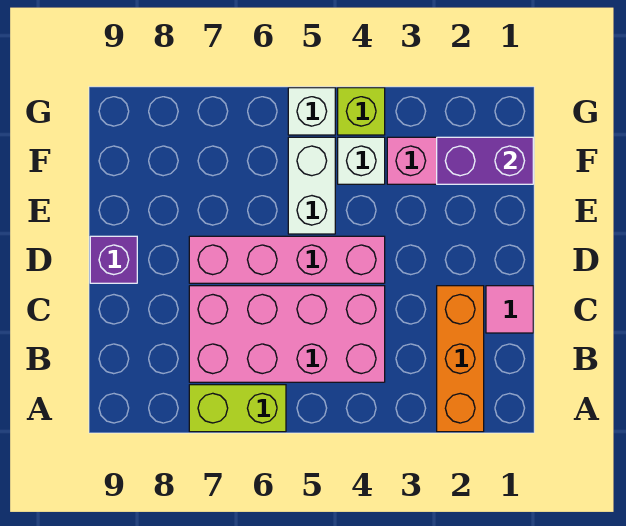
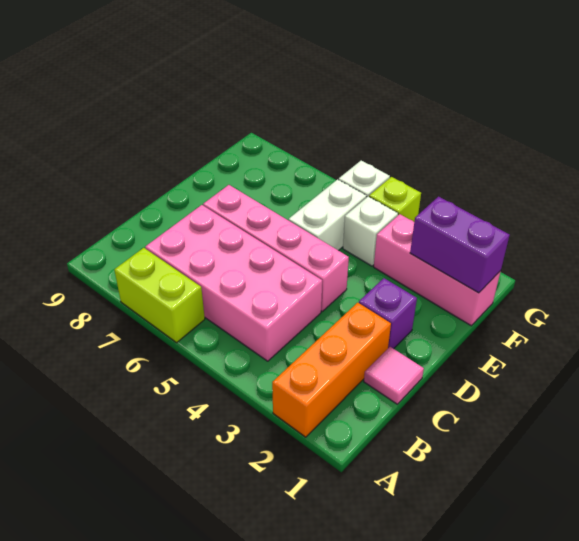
purple brick D9 level 1 -> purple brick D2 level 1

